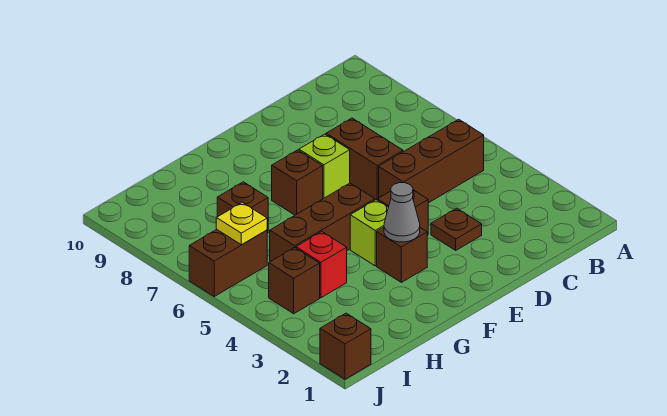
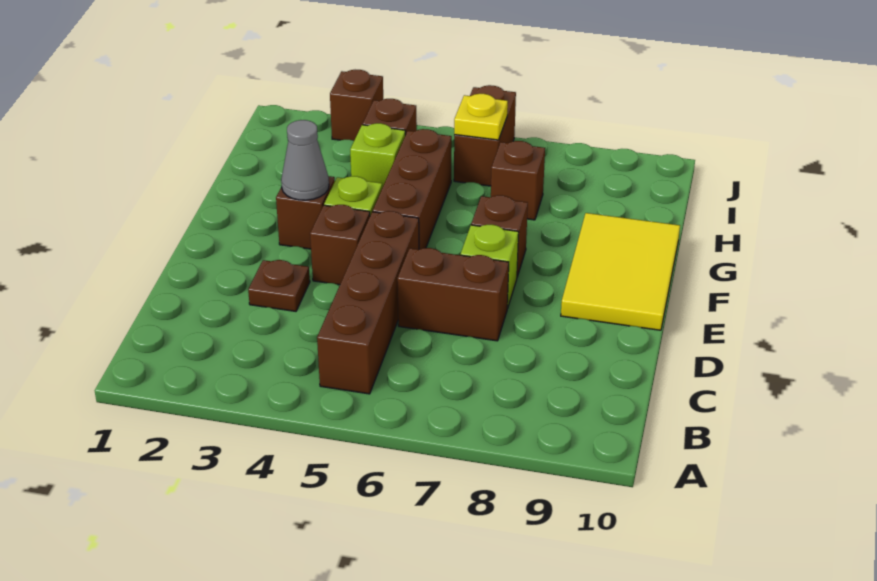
brown brick B5:D5 level 1 -> brown brick B5:E5 level 1
none -> yellow tile E9:G10 level 1
red brick H4 level 1 -> lime brick H4 level 1
brown brick J1 level 1 -> brown brick J3 level 1

